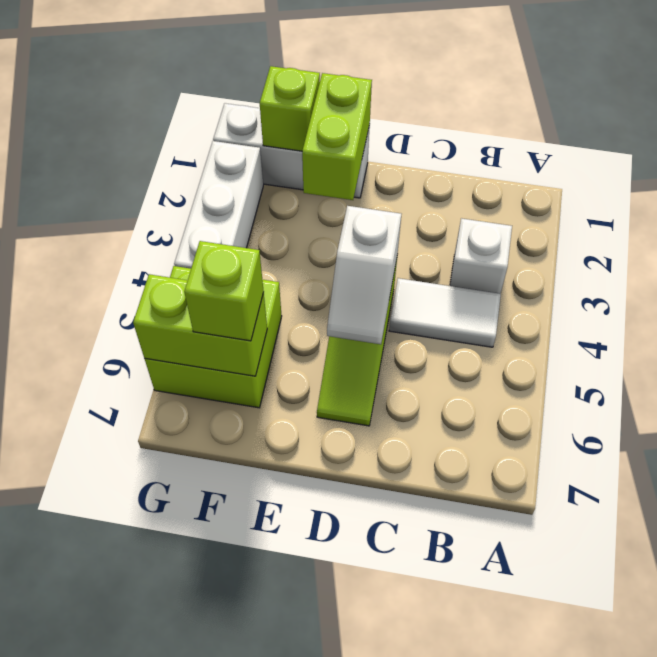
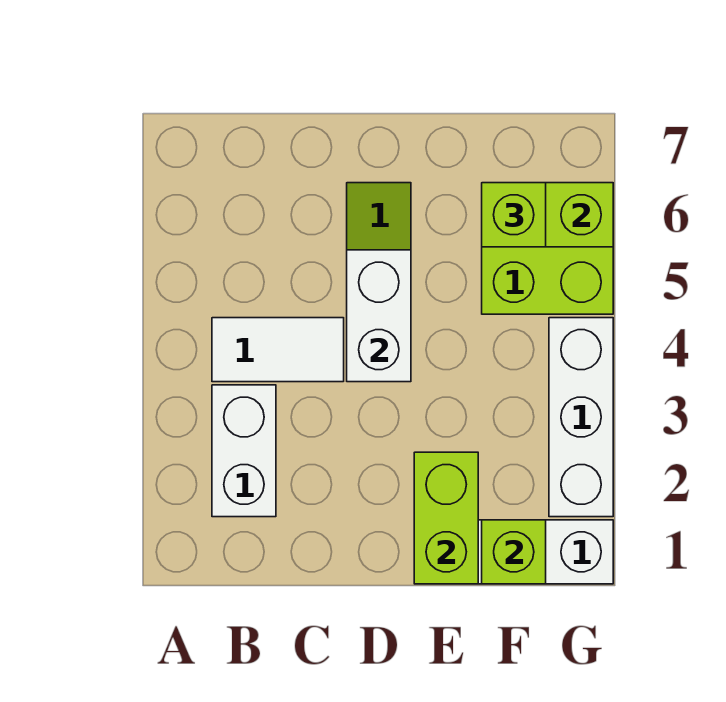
white brick B3 level 1 -> white brick B2:B3 level 1
white slope D4:D5 level 2 top 4 -> white brick D4:D5 level 2

